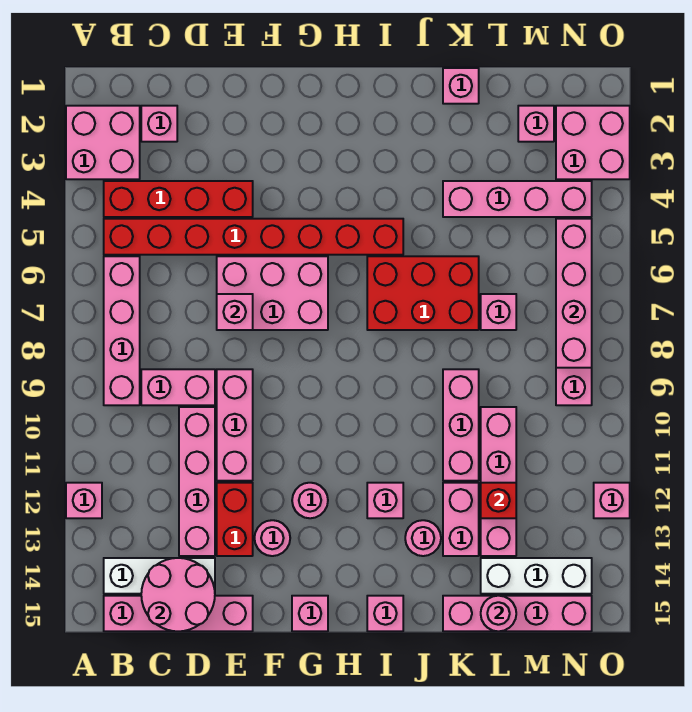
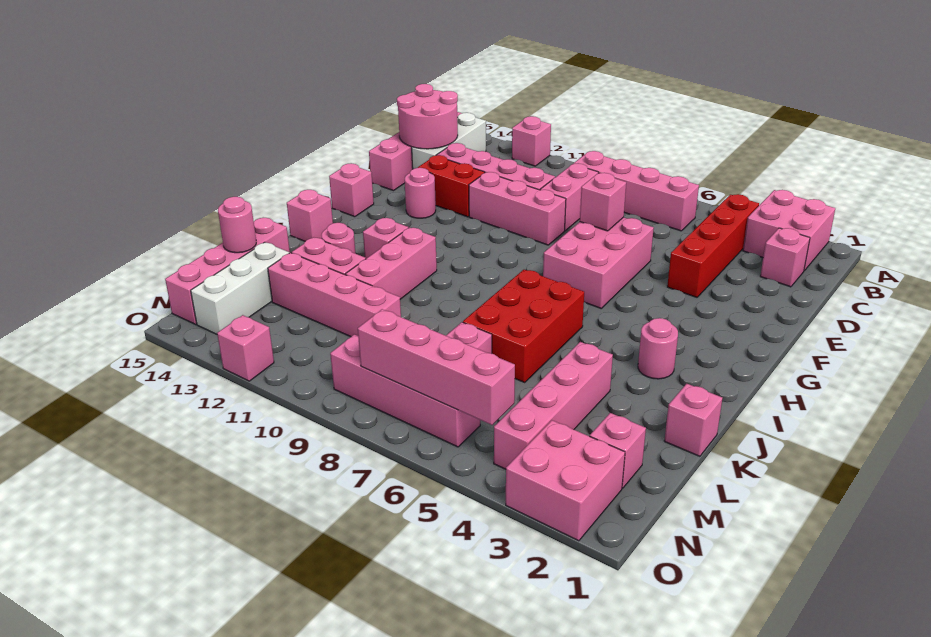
red brick B5:I5 level 1 -> none
pink round brick G12 level 1 -> pink round brick I3 level 1
pink brick K9:K11 level 1 -> pink brick I11:K11 level 1
red brick L12 level 2 -> none

